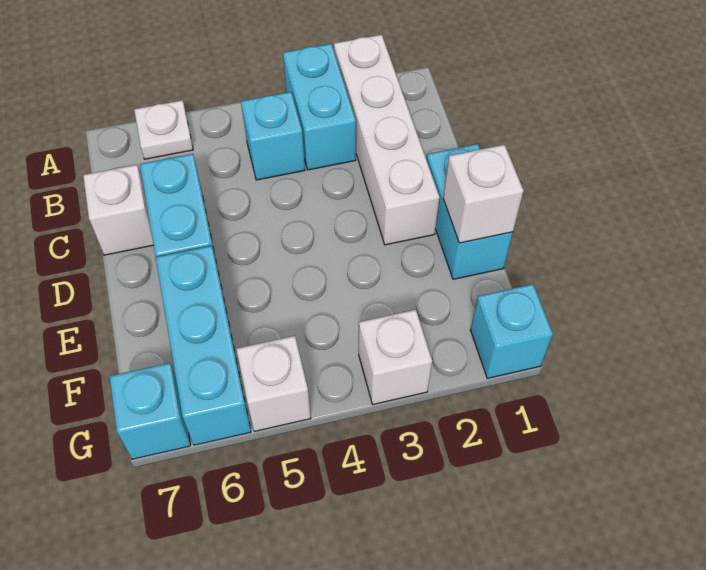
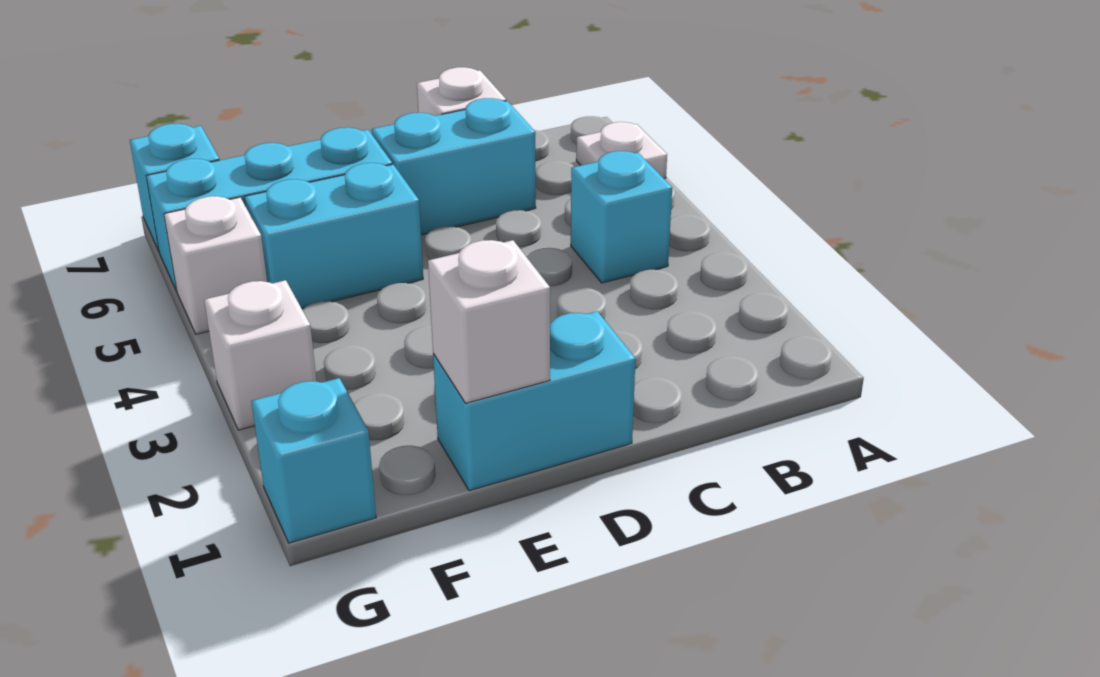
white brick A2:D2 level 1 -> none
cyan brick A3:B3 level 1 -> cyan brick E5:F5 level 1

